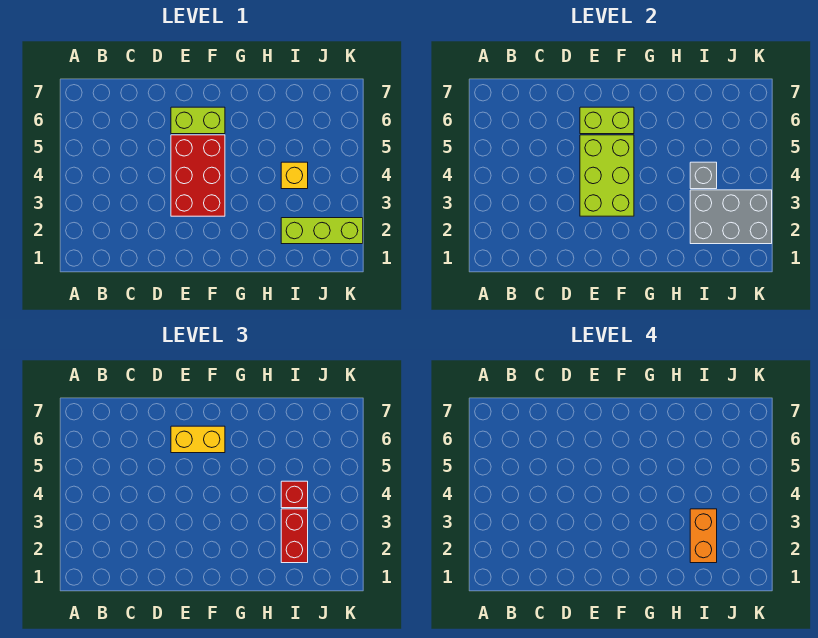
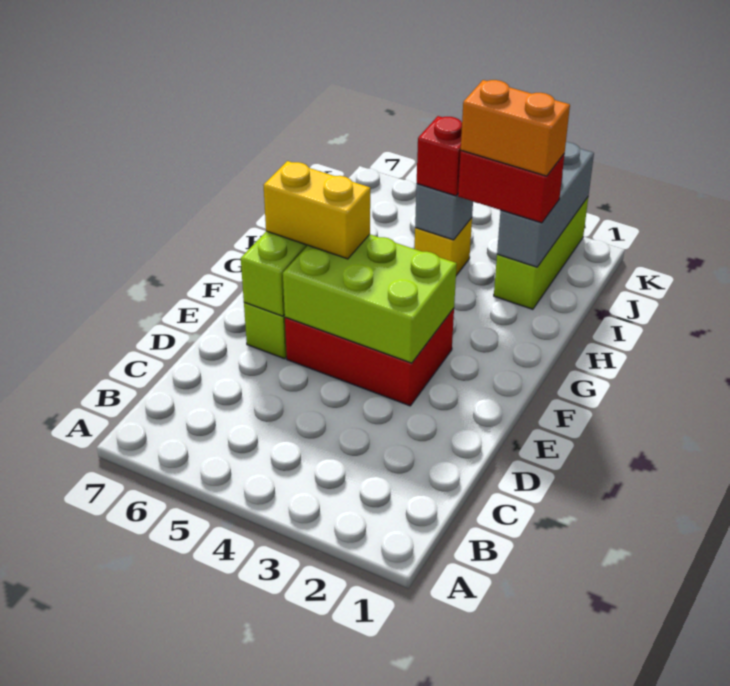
yellow brick E6:F6 level 3 -> yellow brick F5:F6 level 3
grey brick I2:K3 level 2 -> grey brick I2:K2 level 2

